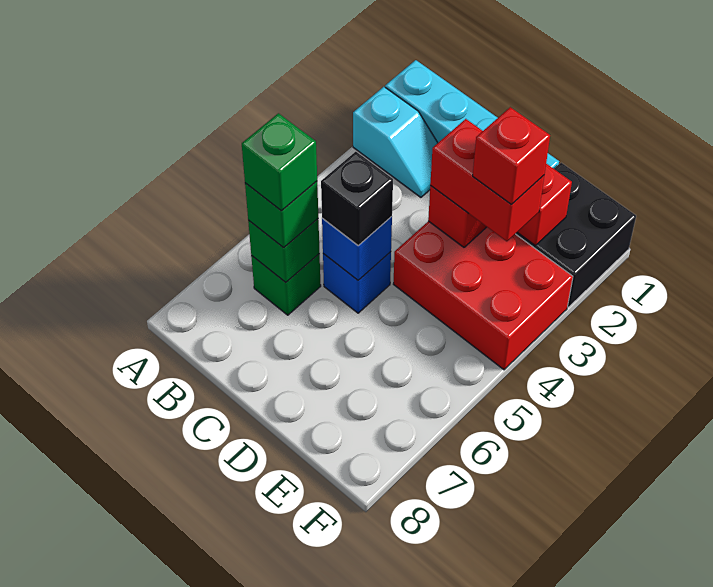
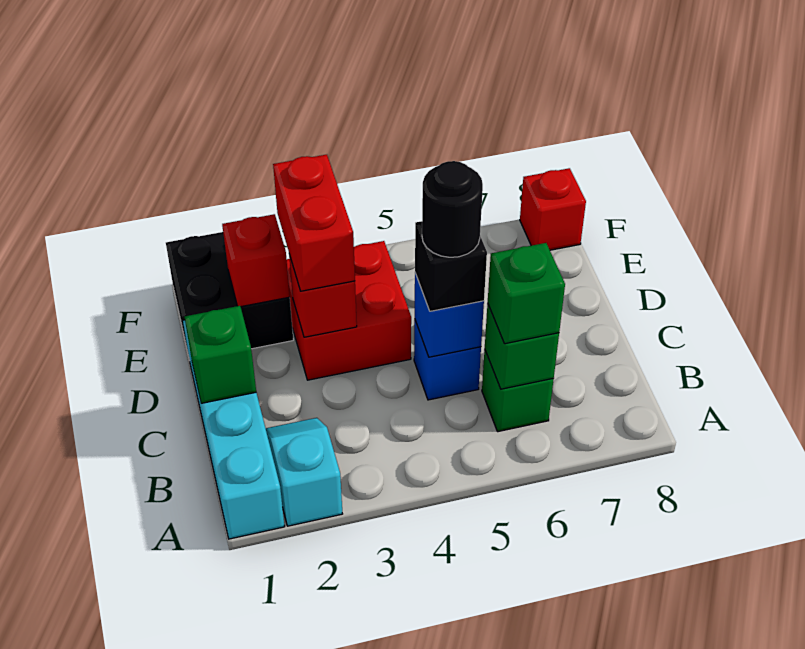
green brick B6 level 4 -> green brick C1 level 2
none -> black round brick C5 level 4
red brick D3:F4 level 1 -> red brick D3:E4 level 1
red brick E3 level 4 -> red brick F8 level 1

